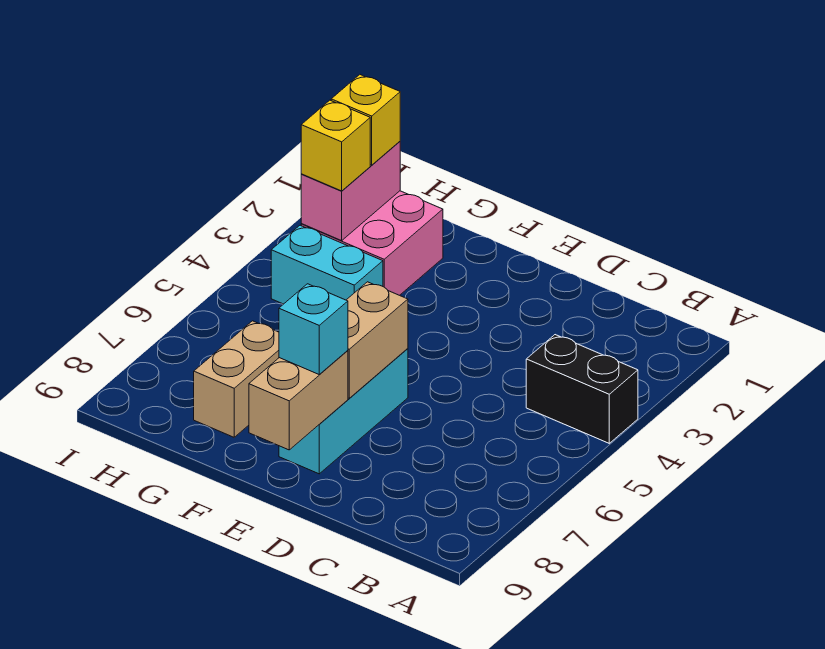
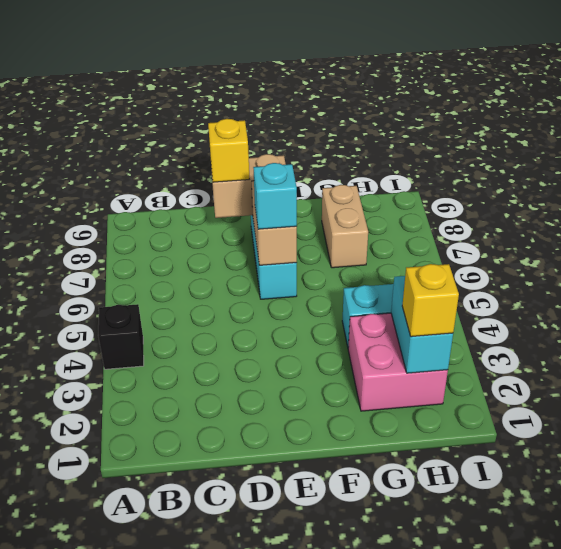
black brick A4:B4 level 1 -> black brick A4 level 1
tan brick E8:E9 level 2 -> tan brick D8:E8 level 2
cyan brick E8 level 3 -> cyan brick E6 level 3
pink brick H2:H3 level 2 -> cyan brick H2:H3 level 2
yellow brick H3 level 3 -> yellow brick D8 level 3

